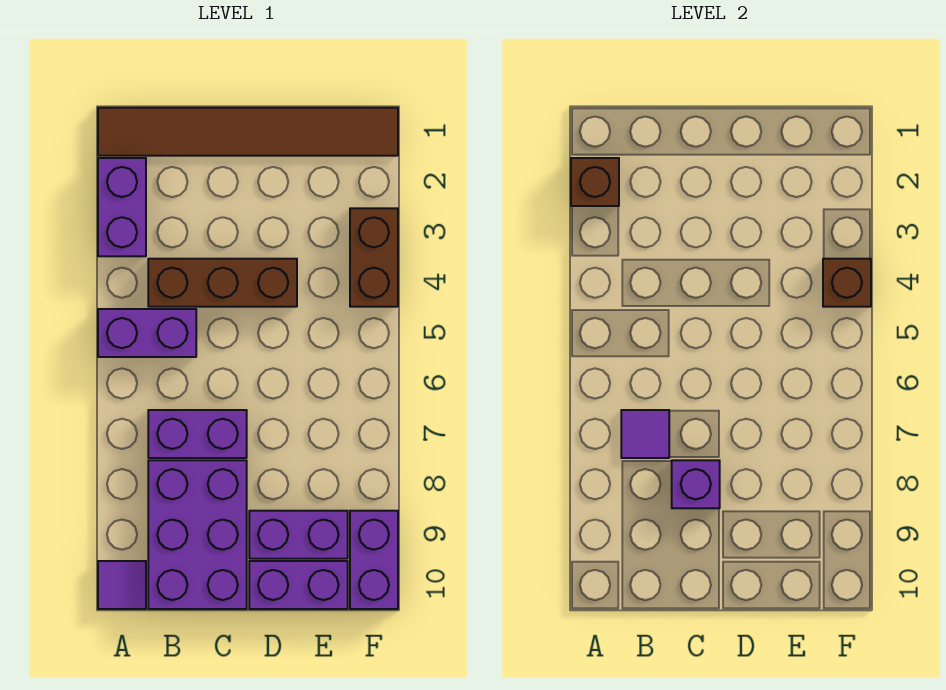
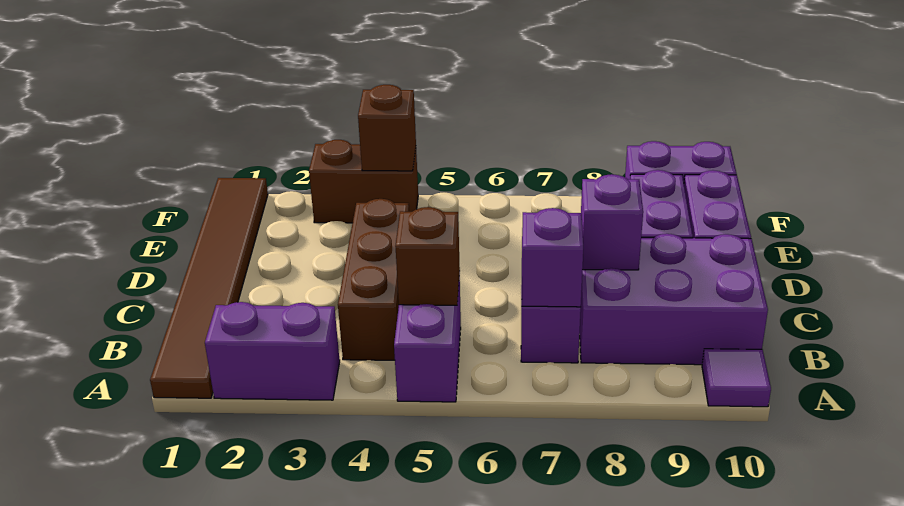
brown brick A2 level 2 -> brown brick B5 level 2
purple tile B7 level 2 -> purple brick B7 level 2

